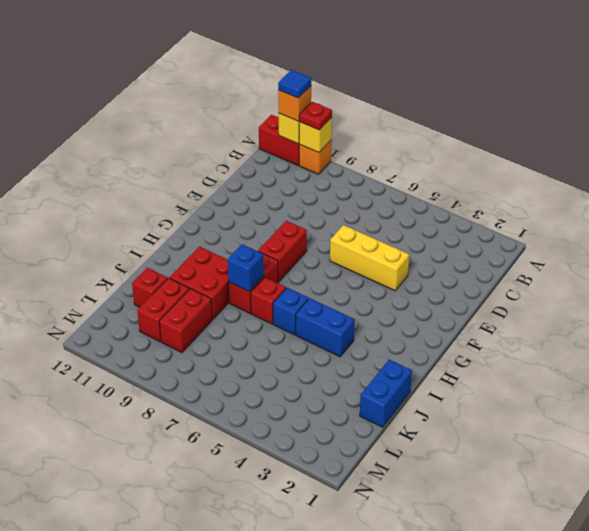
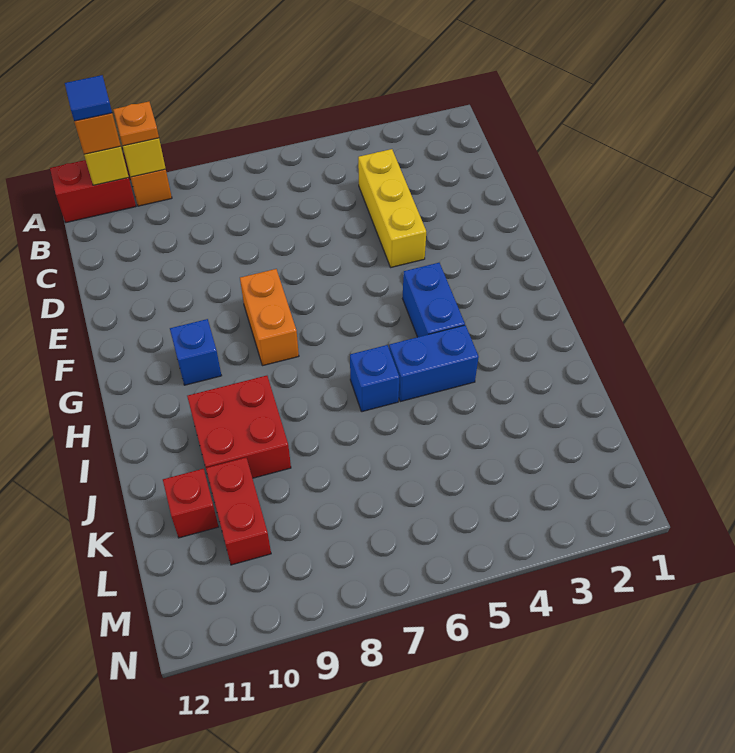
red plate A10 level 3 -> orange plate A10 level 3
yellow brick E4:E6 level 1 -> yellow brick C4:E4 level 1
red brick F8:G8 level 1 -> orange brick F8:G8 level 1
red brick H8:I8 level 1 -> none
red brick I7 level 1 -> none
blue brick I8 level 2 -> blue brick G10 level 1
blue brick J1:K1 level 1 -> blue brick G4:H4 level 1
red brick K9:L9 level 1 -> none

